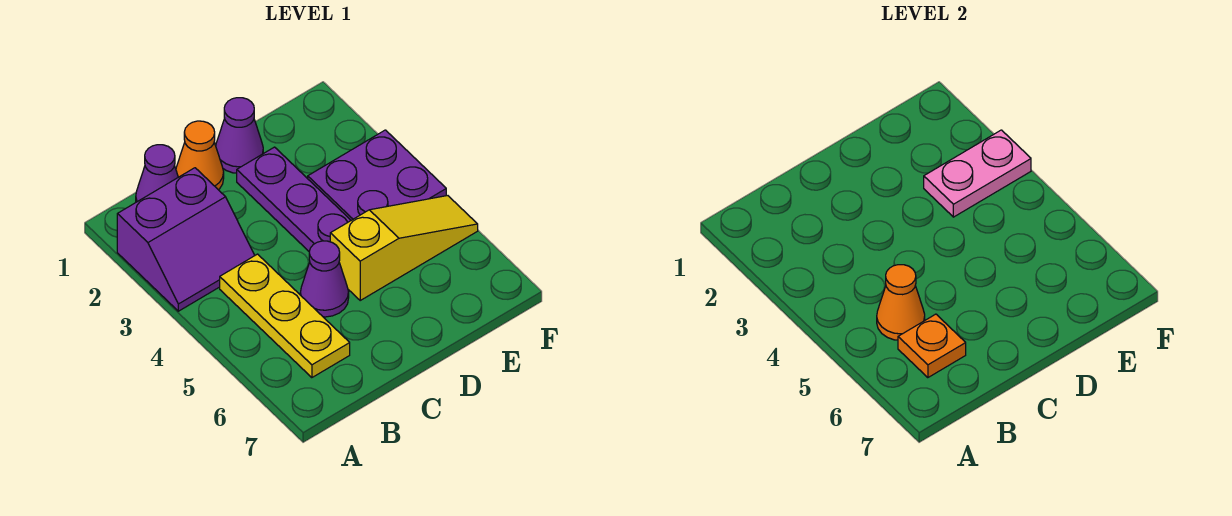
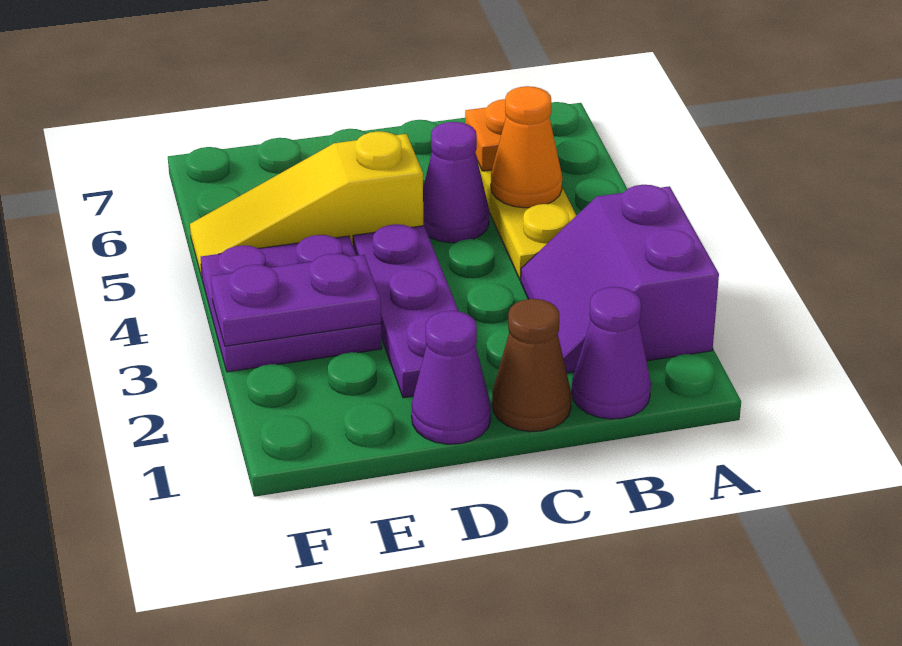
purple slope A2:B3 level 1 top 2 -> purple slope A2:B3 level 1 top A
orange cone C1 level 1 -> brown cone C1 level 1
pink plate E3:F3 level 2 -> purple plate E3:F3 level 2

